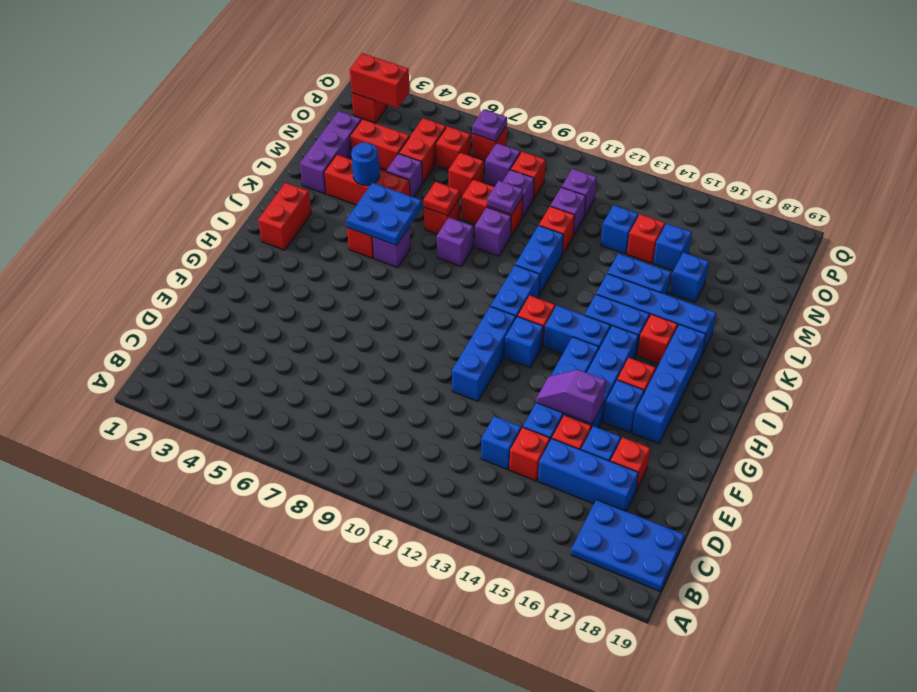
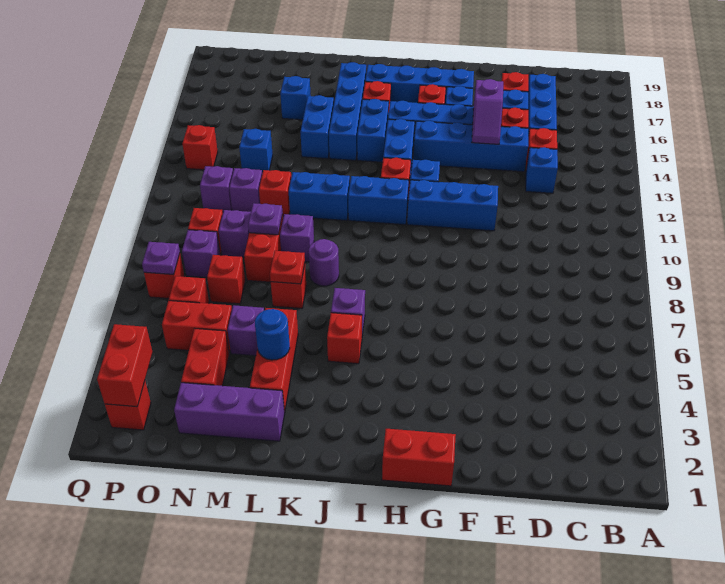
blue plate B17:C19 level 1 -> none
red brick I2:J2 level 1 -> red brick G1:H1 level 1
blue plate J5:K6 level 2 -> none
purple brick K8 level 1 -> purple round brick K8 level 1
red brick N14 level 1 -> red brick P13 level 1
blue brick N15 level 1 -> none

